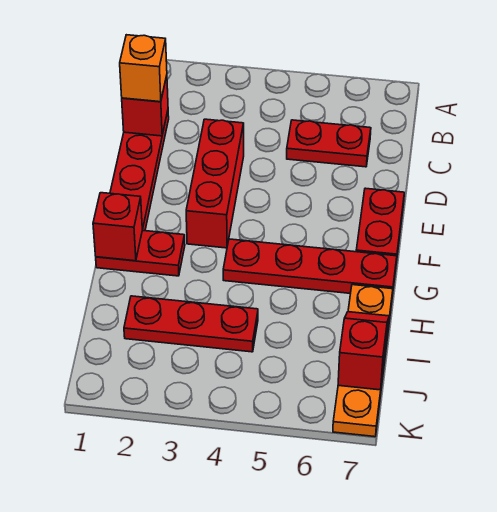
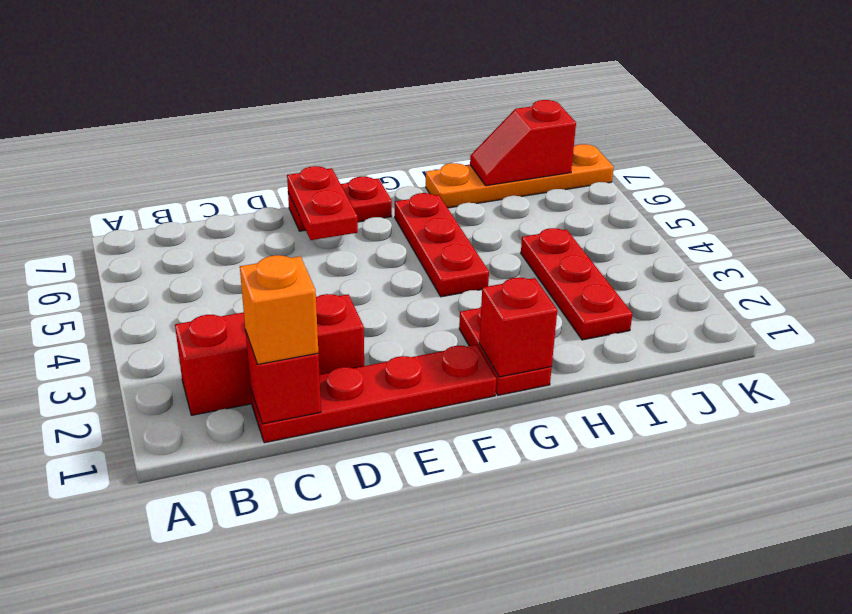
red plate C5:C6 level 1 -> red plate E6:E7 level 2
red brick D3:F3 level 1 -> red brick B2:D2 level 1
red plate G4:G7 level 1 -> red plate G4:G6 level 1

